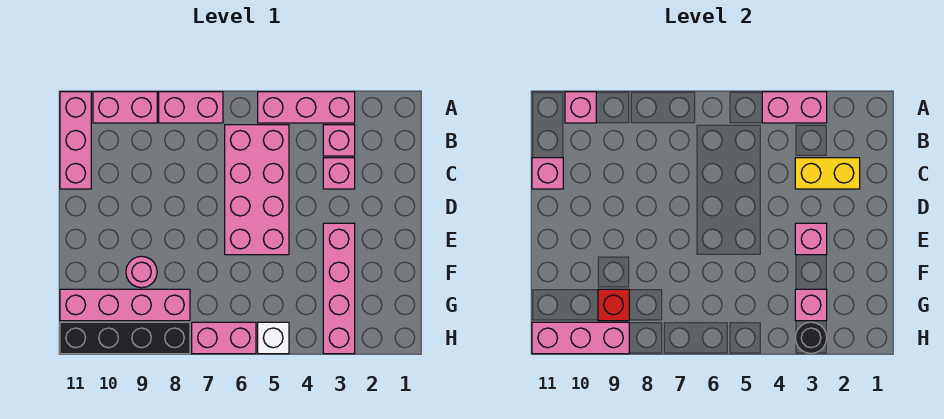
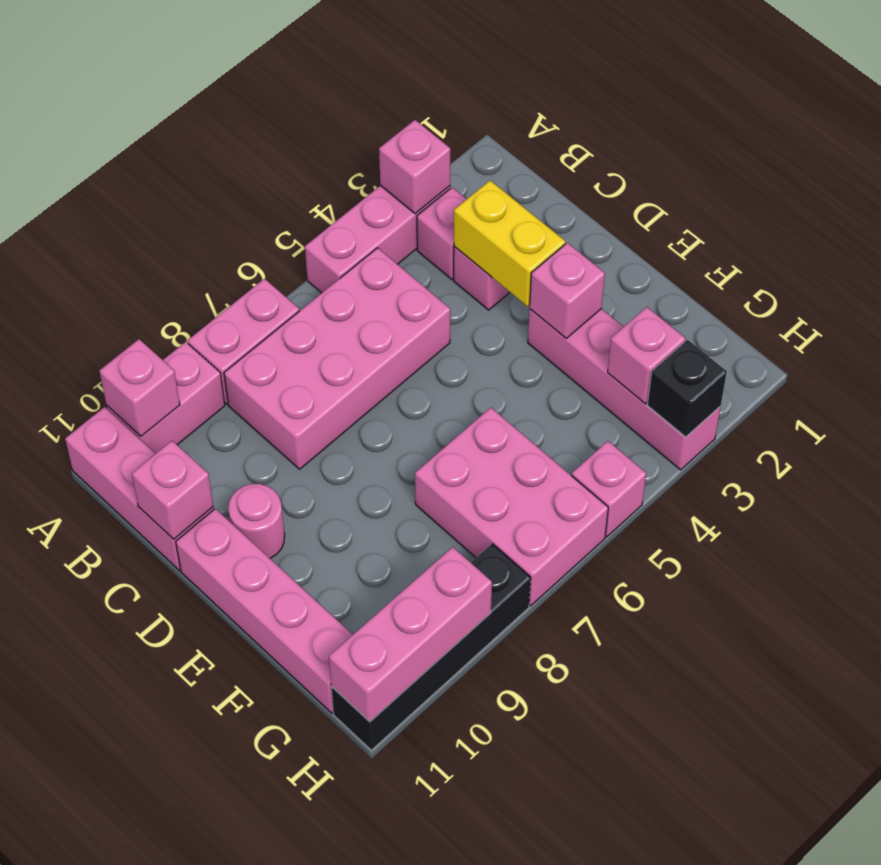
pink brick A3:A4 level 2 -> pink brick A3 level 2
pink brick B5:E6 level 1 -> pink brick B5:C8 level 1
yellow brick C2:C3 level 2 -> yellow brick C3:D3 level 2
pink round brick F9 level 1 -> pink round brick D10 level 1
pink brick G8:G11 level 1 -> pink brick D11:G11 level 1
red brick G9 level 2 -> none
black round brick H3 level 2 -> black brick H3 level 2
white brick H5 level 1 -> pink brick H5 level 1
pink brick H6:H7 level 1 -> pink brick F6:H7 level 1

